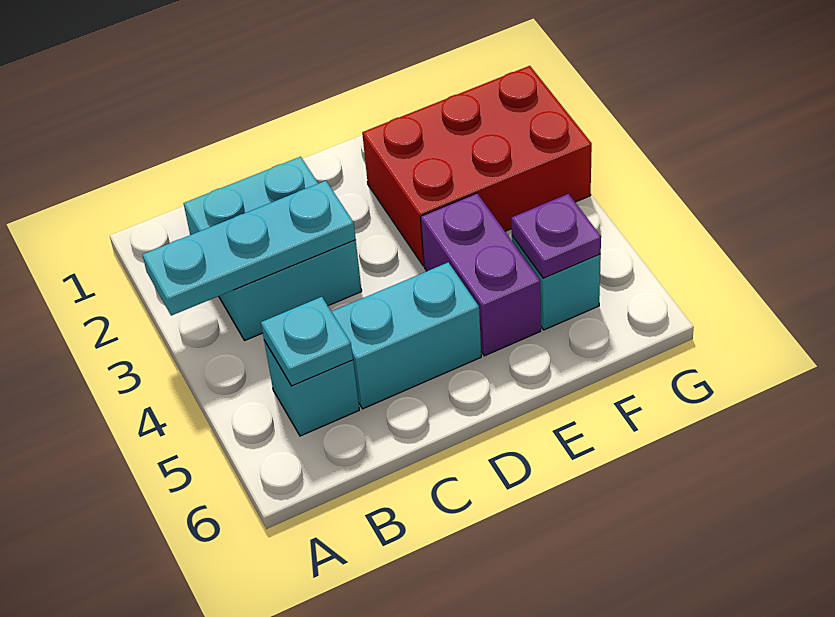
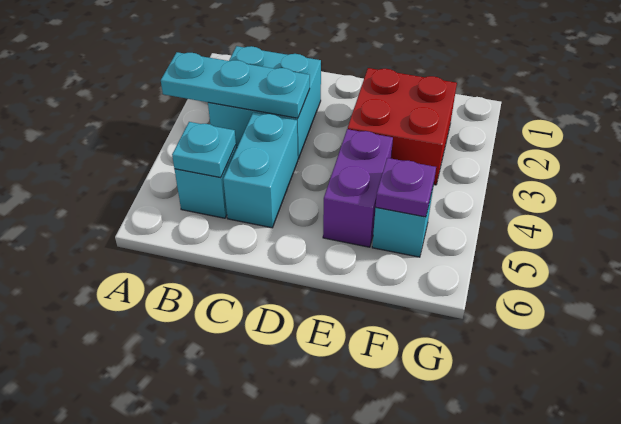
cyan brick C5:D5 level 1 -> cyan brick C4:C5 level 1
red brick E2:G3 level 1 -> red brick E2:F3 level 1

